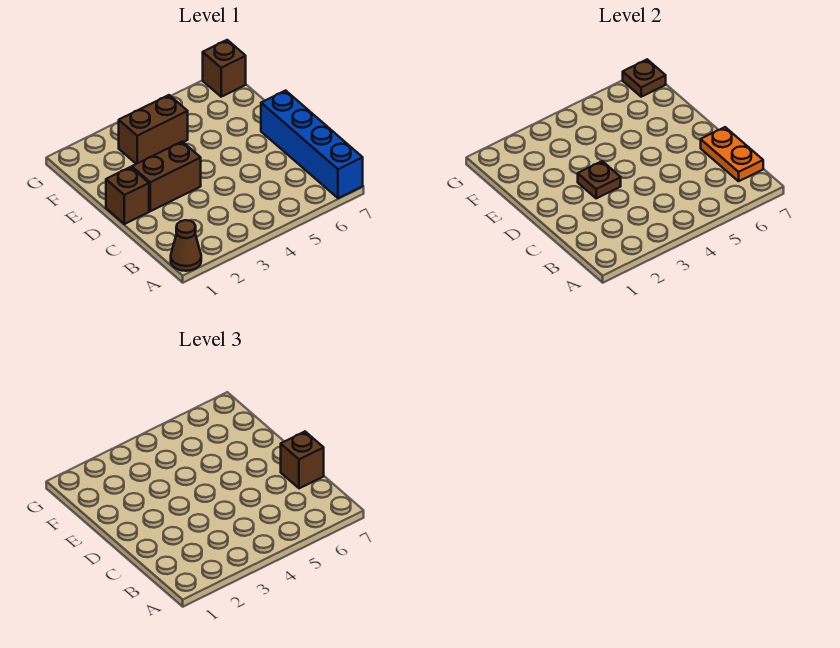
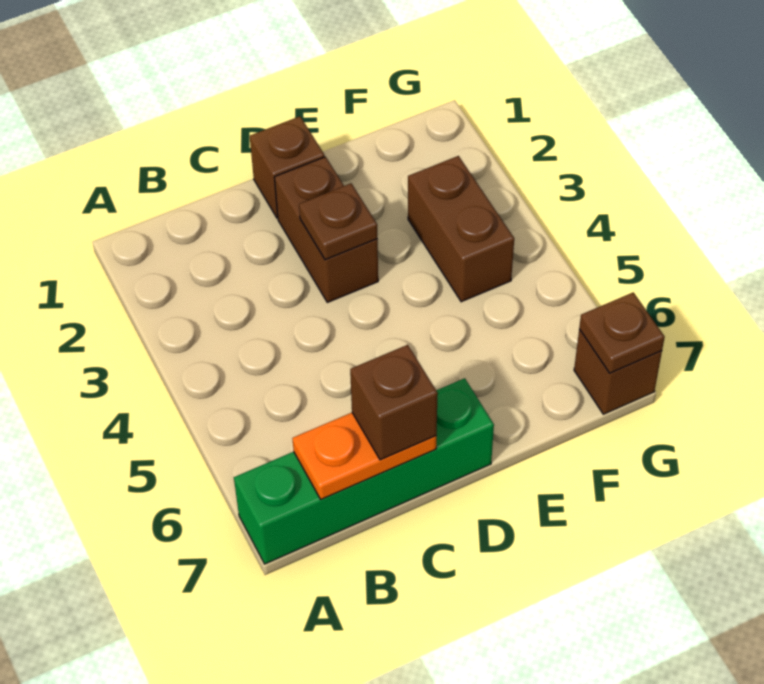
brown cone A1 level 1 -> none
blue brick A7:D7 level 1 -> green brick A7:D7 level 1

